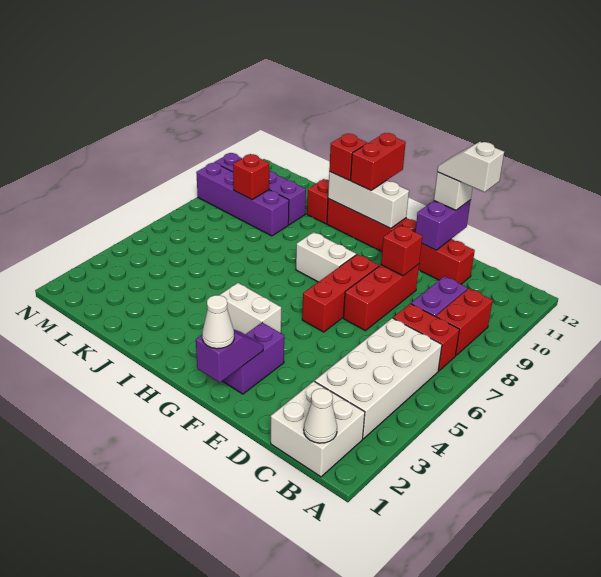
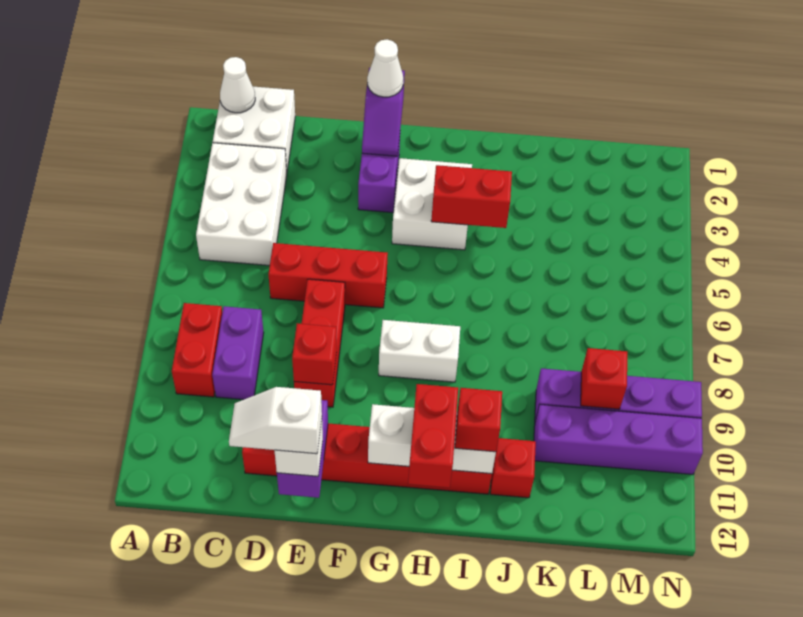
white brick B3:C6 level 1 -> white brick B3:C5 level 1
red brick B7:C7 level 1 -> red brick H4:I4 level 2
white slope D12:E12 level 4 top D -> white slope D12:E12 level 4 top E
red brick F6:F8 level 1 -> red brick D6:F6 level 1
white brick G4:H4 level 1 -> white brick G3:H4 level 1

